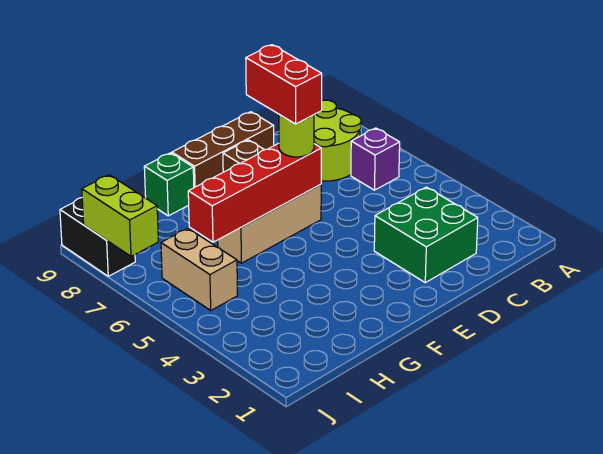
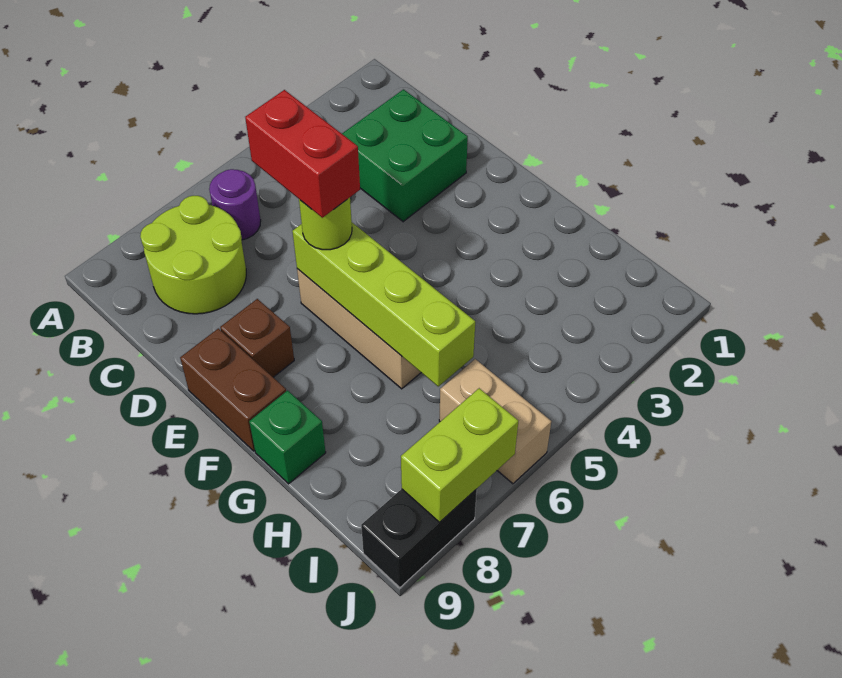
purple brick B6 level 1 -> purple round brick B6 level 1
brown brick D9:F9 level 1 -> brown brick E9:F9 level 1
red brick E6:H6 level 2 -> lime brick E6:H6 level 2
red brick E6:E7 level 4 -> red brick D6:E6 level 4
tan brick I5:I6 level 1 -> tan brick I6:J6 level 1

